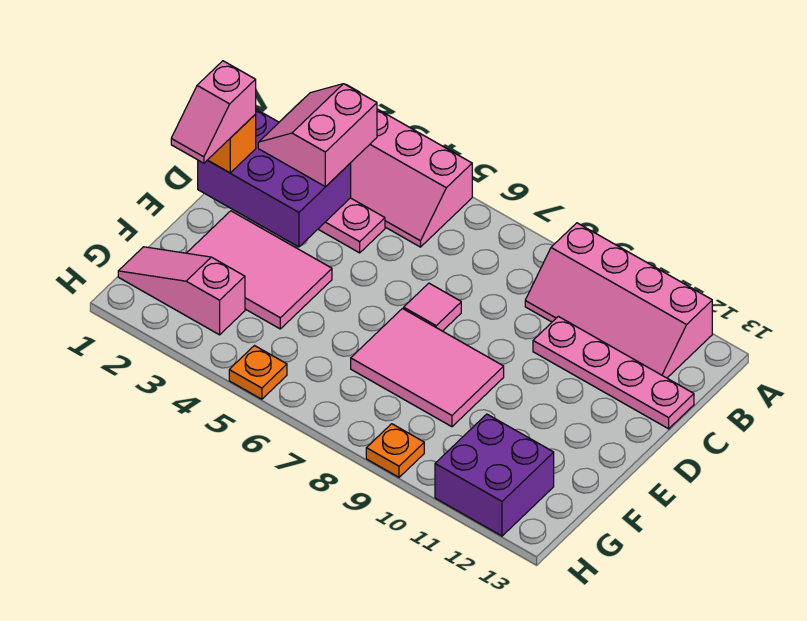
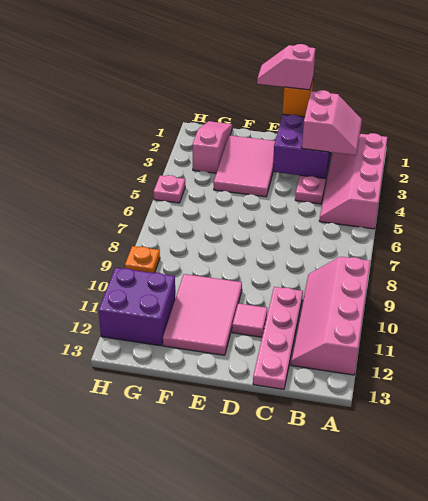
pink slope B2:C3 level 3 top 3 -> pink slope B2:C3 level 3 top C
pink tile D7 level 1 -> pink tile D11 level 1
pink tile E7:F9 level 1 -> pink tile E10:F12 level 1
orange plate H5 level 1 -> pink plate H5 level 1

